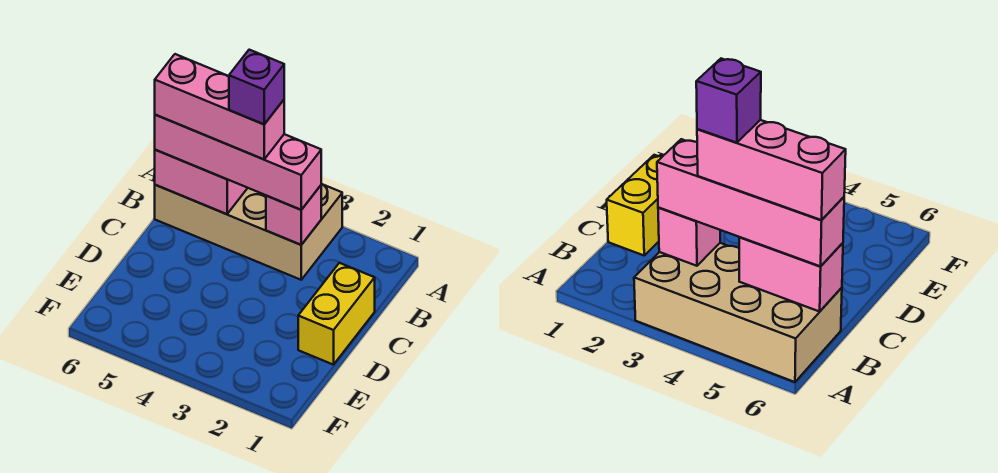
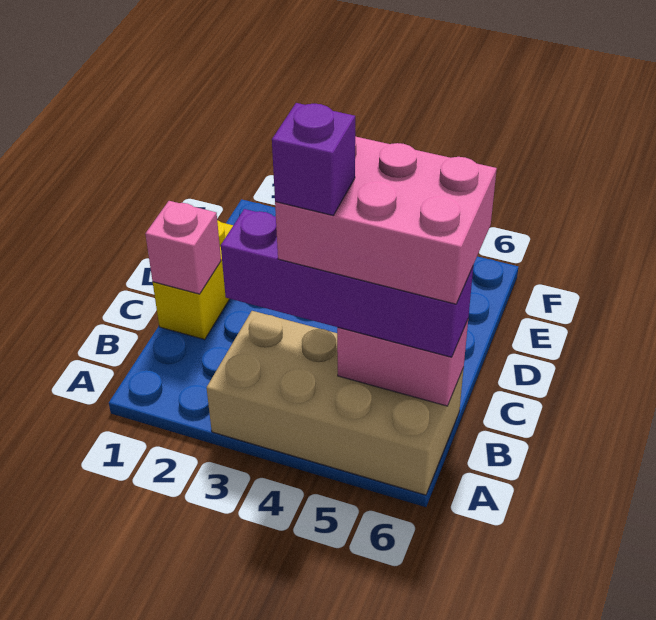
pink brick B3 level 2 -> pink brick C1 level 2
pink brick B3:B6 level 3 -> purple brick B3:B6 level 3
pink brick B4:B6 level 4 -> pink brick B4:C6 level 4

